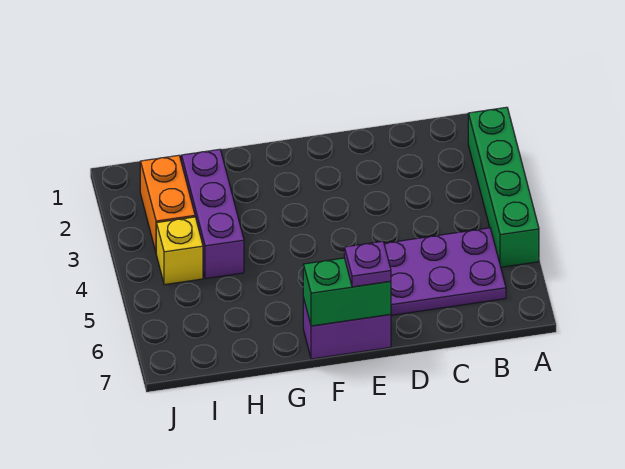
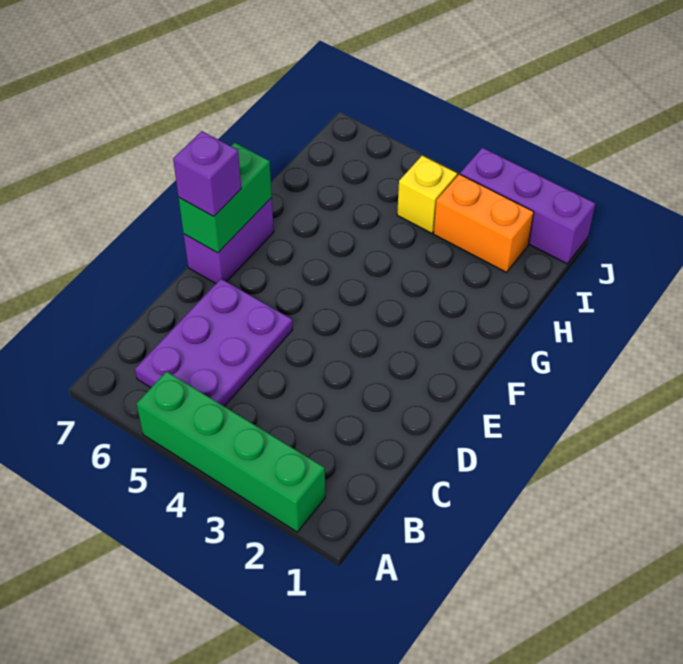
purple plate E7 level 3 -> purple brick E7 level 3
purple brick H2:H4 level 1 -> purple brick J1:J3 level 1

